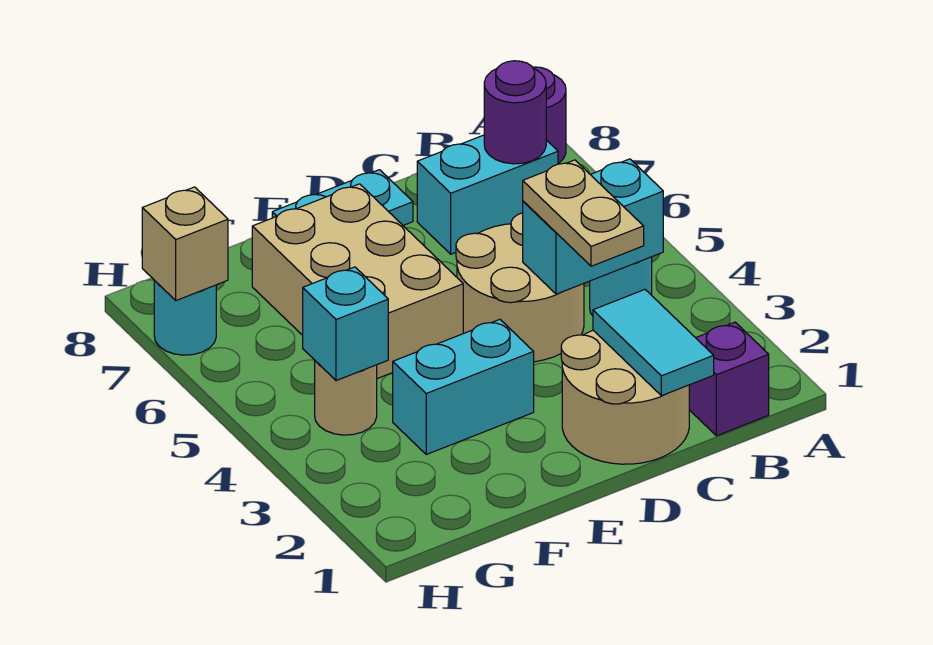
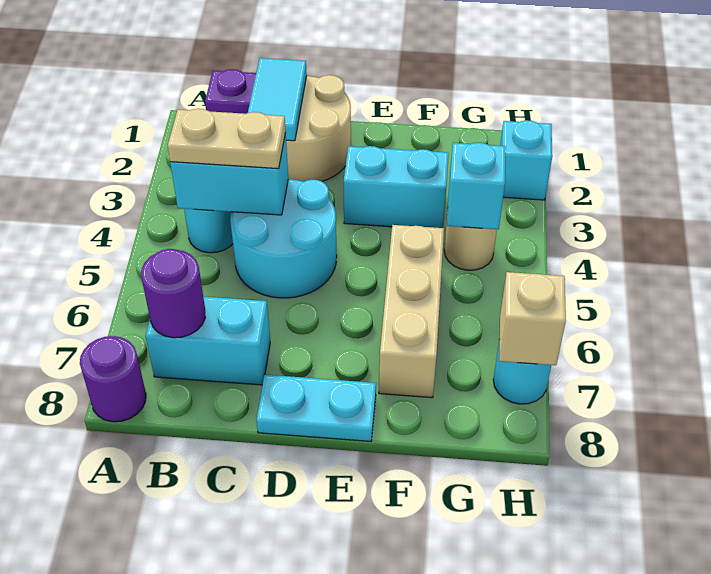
tan plate C3:C4 level 3 -> tan plate B4:C4 level 3
tan round brick C4:D5 level 1 -> cyan round brick C4:D5 level 1
tan brick E5:F7 level 1 -> tan brick F5:F7 level 1
none -> cyan brick H2 level 1

